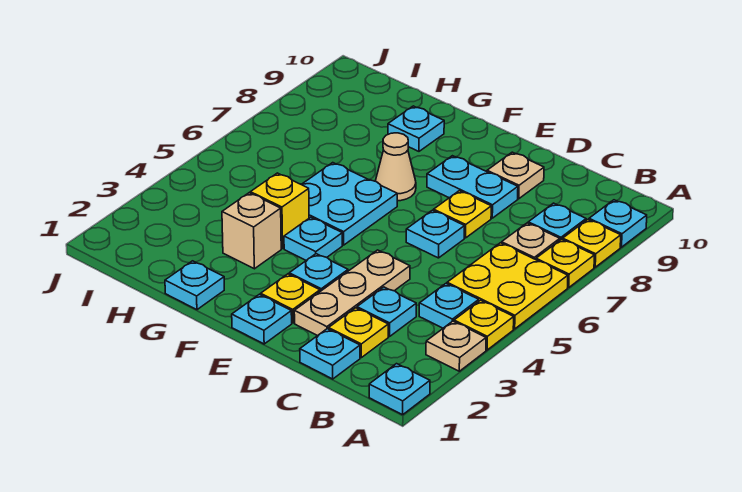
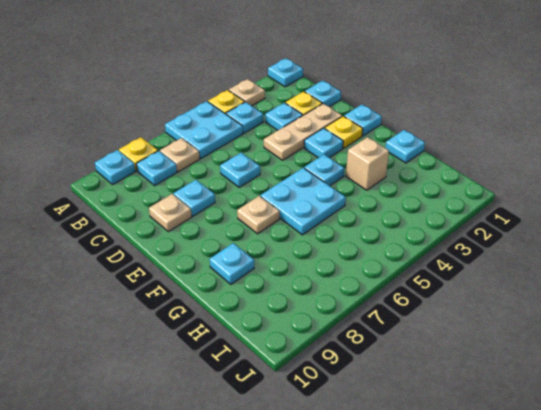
yellow plate A5:B6 level 1 -> cyan plate A5:B6 level 1
yellow plate A7 level 1 -> none
yellow plate D7 level 1 -> none
cyan plate D8:E8 level 1 -> cyan plate D8 level 1
tan cone F7 level 1 -> tan plate F7 level 1
yellow brick G4 level 1 -> none

